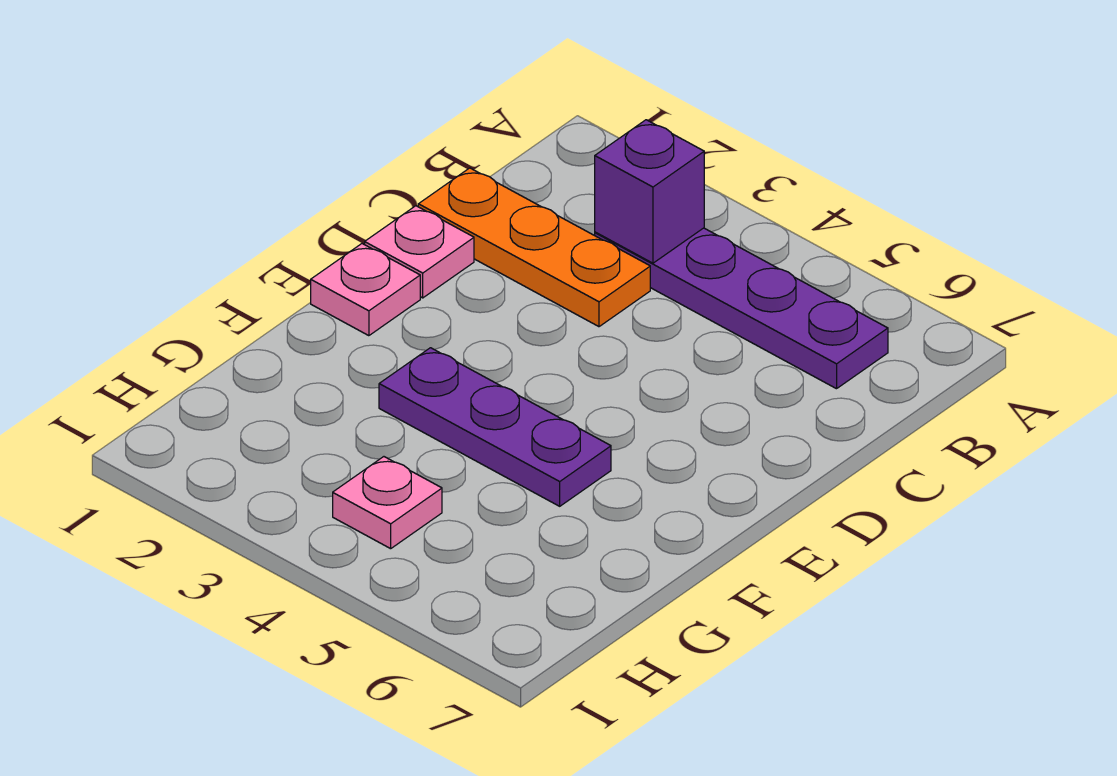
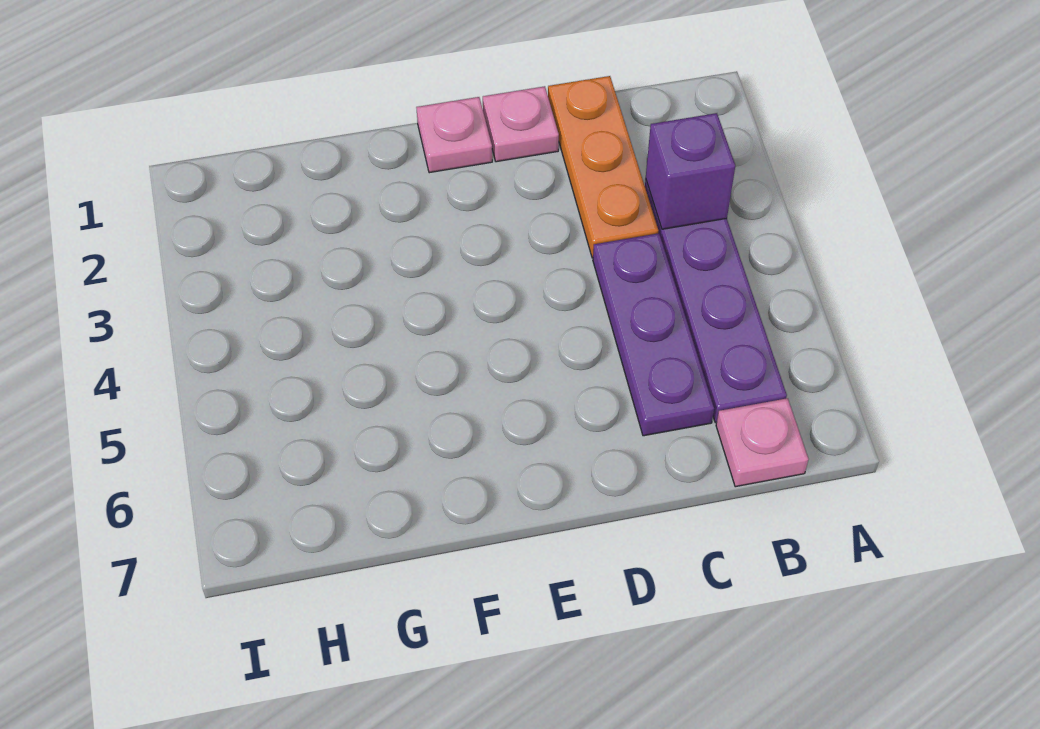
purple plate F3:F5 level 1 -> purple plate C4:C6 level 1
pink plate H4 level 1 -> pink plate B7 level 1

